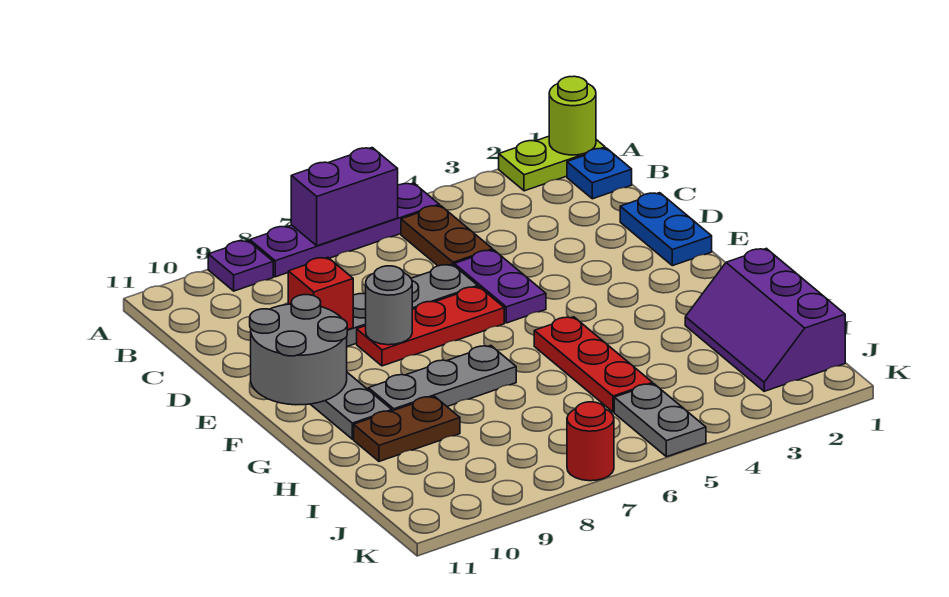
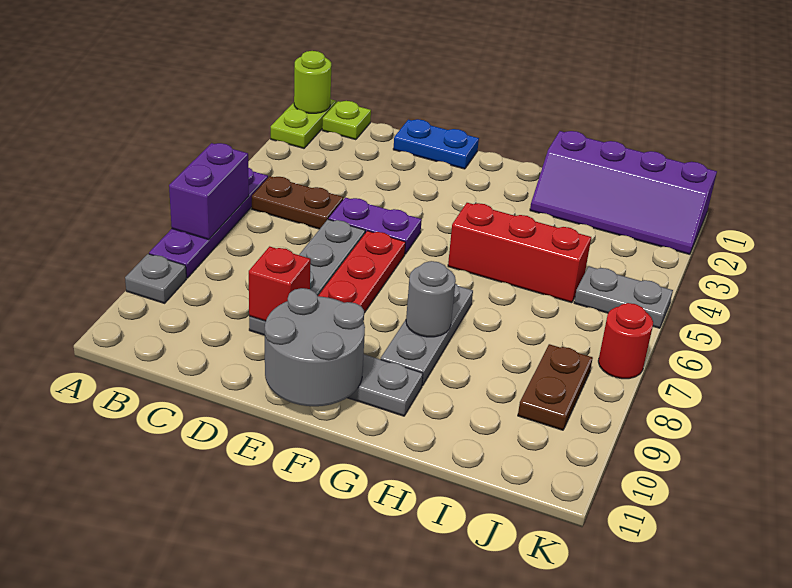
purple plate A9 level 1 -> grey plate A9 level 1
blue plate B1 level 1 -> lime plate B1 level 1
grey round brick E8 level 2 -> grey round brick G8 level 2
red plate G5:I5 level 1 -> red brick G5:I5 level 1
purple slope H1:J2 level 1 top 1 -> purple slope H1:K2 level 1 top 1
brown plate H9:H10 level 1 -> brown plate J8:J9 level 1

